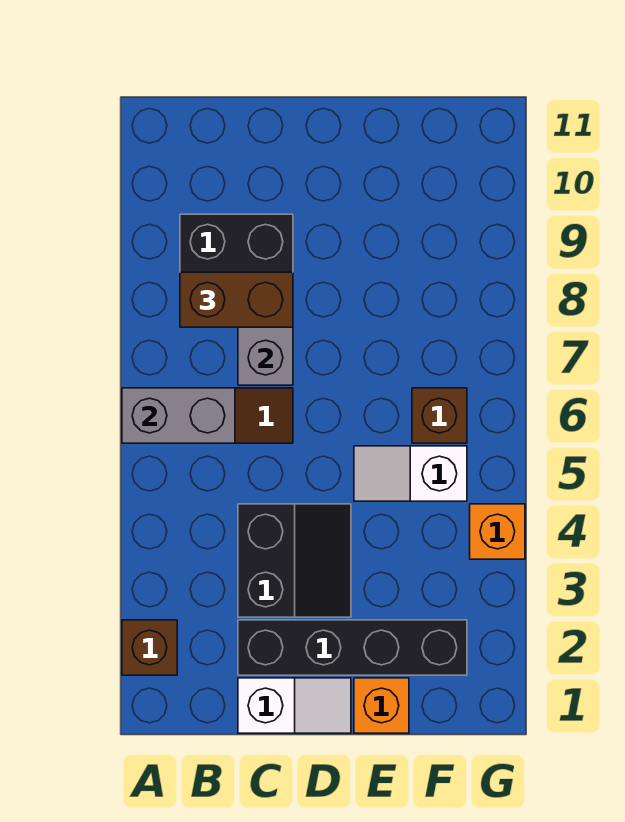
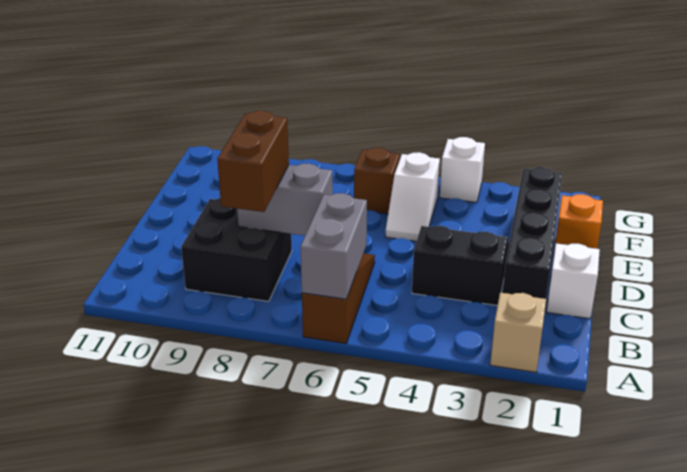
brown brick A2 level 1 -> tan brick A2 level 1
orange brick G4 level 1 -> white brick G4 level 1

